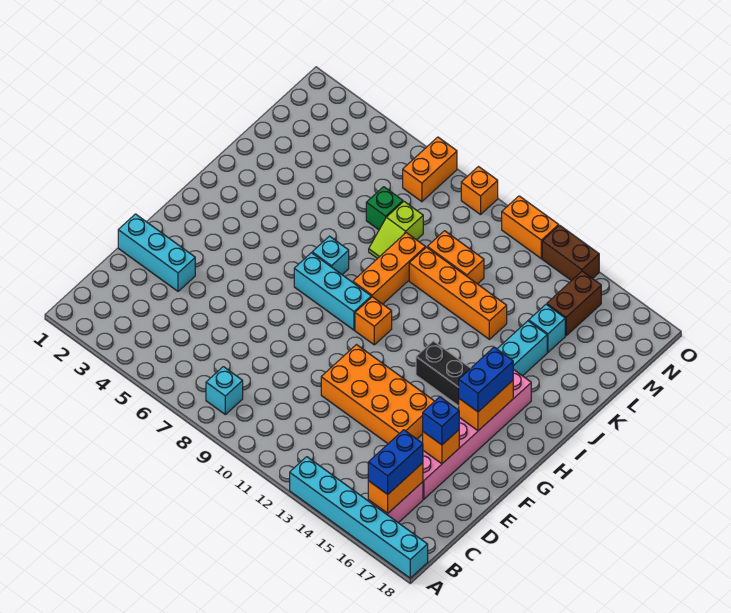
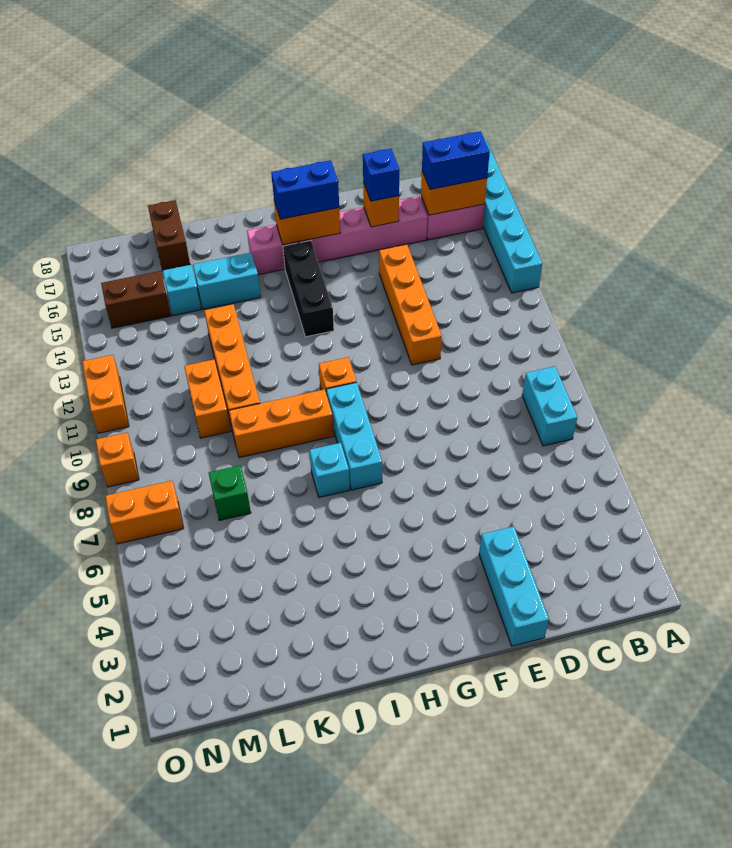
cyan brick B8 level 1 -> cyan brick B7:B8 level 1
orange brick E11:F14 level 1 -> orange brick E11:E14 level 1
lime slope K8:L8 level 1 top L -> none
brown brick O13:O14 level 1 -> brown brick L17:L18 level 1

